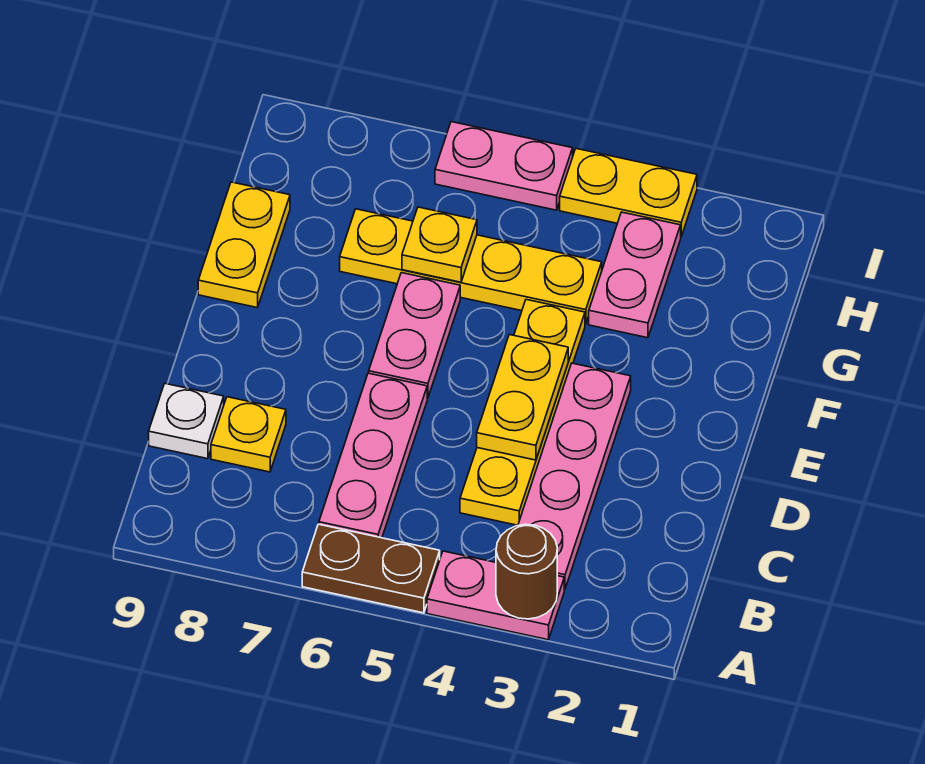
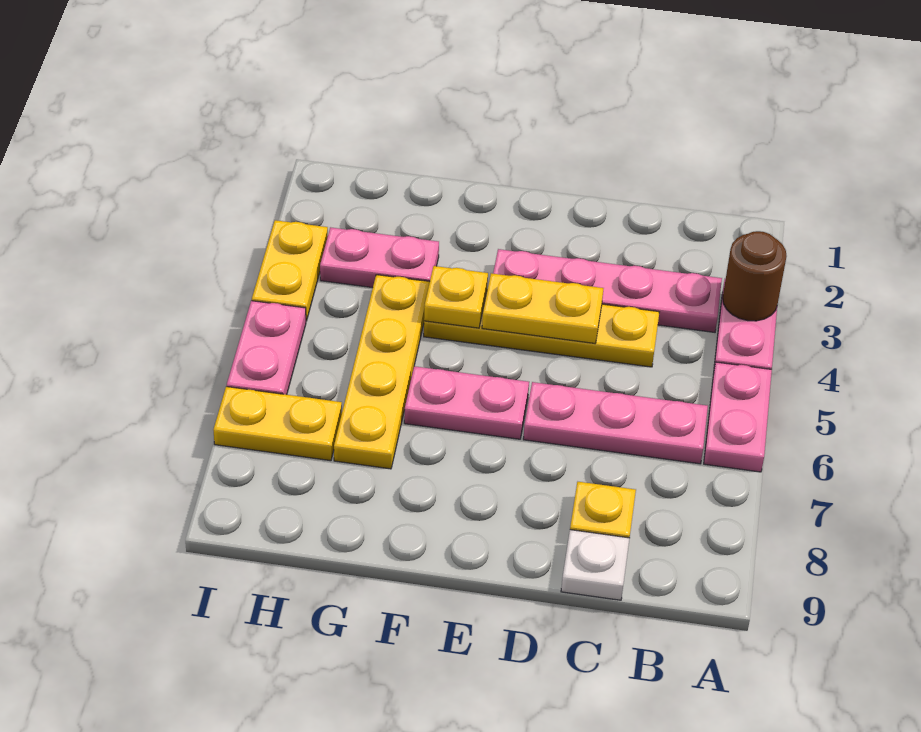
brown plate A5:A6 level 1 -> pink plate A5:A6 level 1
yellow plate F9:G9 level 1 -> yellow plate H7:I7 level 1
yellow plate G6 level 2 -> yellow plate F4 level 2

